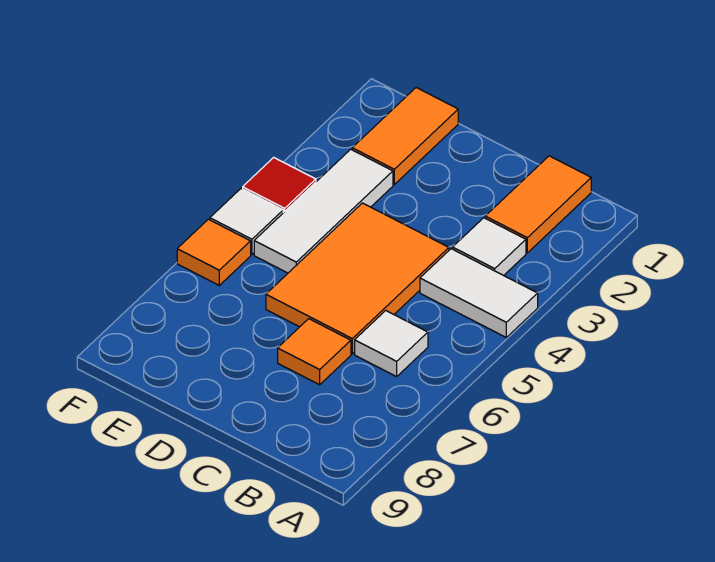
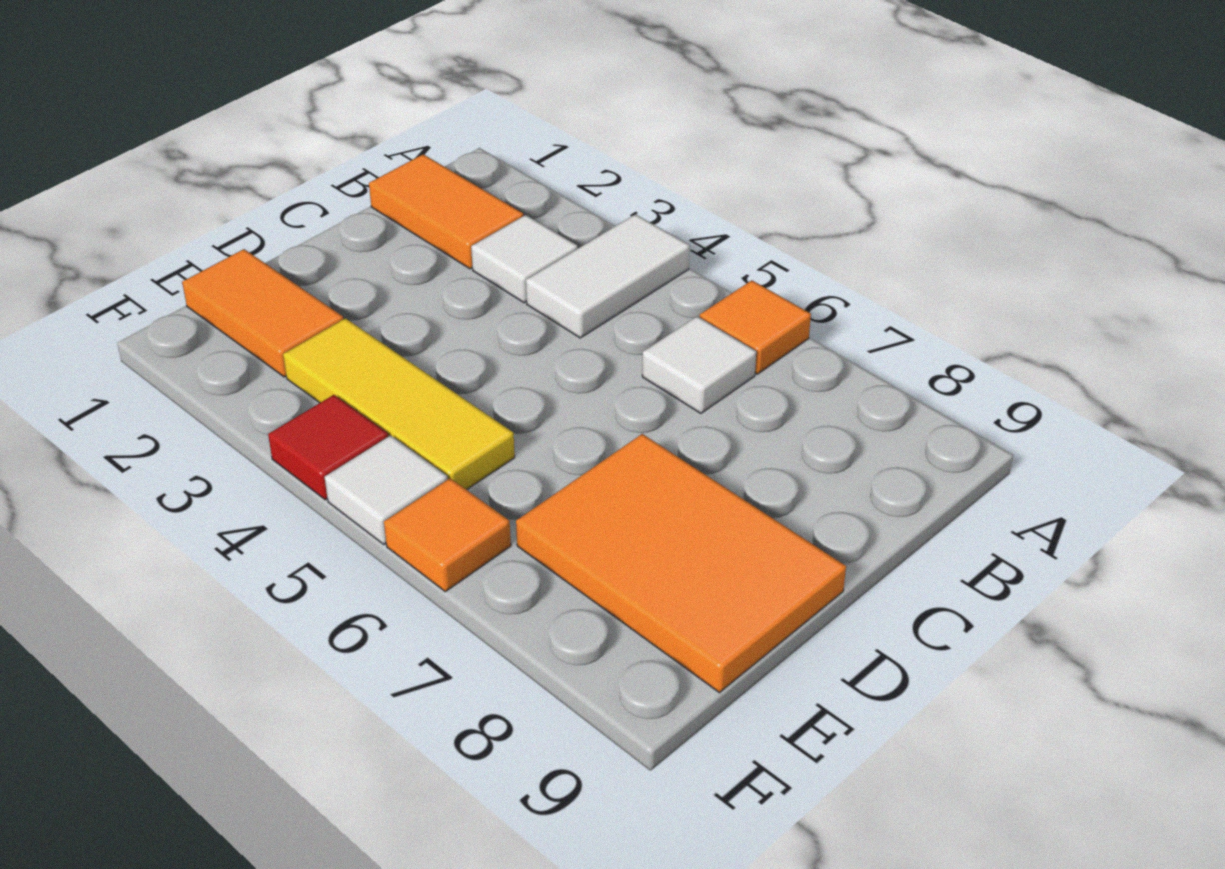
orange tile C4:D6 level 1 -> orange tile D7:E9 level 1
orange tile C7 level 1 -> orange tile A6 level 1
white tile E3:E5 level 1 -> yellow tile E3:E5 level 1

